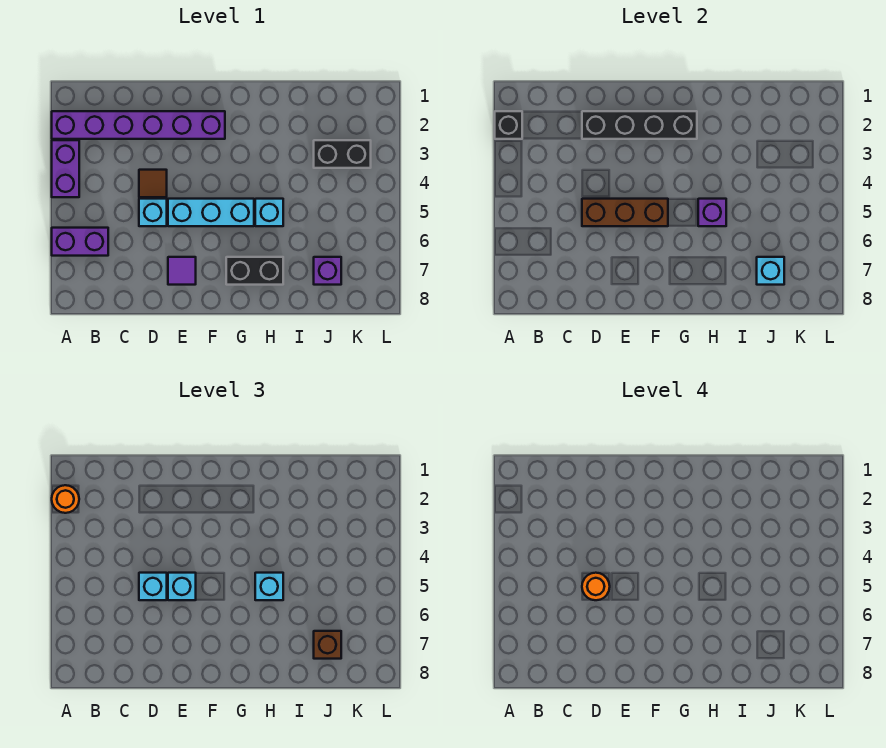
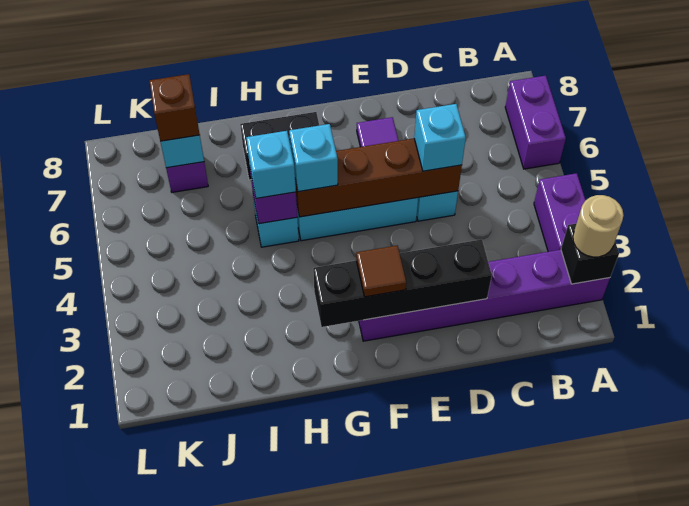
orange round brick A2 level 3 -> tan round brick A2 level 3
purple brick A6:B6 level 1 -> purple brick A6:A7 level 1
brown tile D4 level 1 -> brown tile F2 level 3
brown brick D5:F5 level 2 -> brown brick D5:G5 level 2
orange round brick D5 level 4 -> none
cyan brick E5 level 3 -> cyan brick G5 level 3
black brick J3:K3 level 1 -> none

